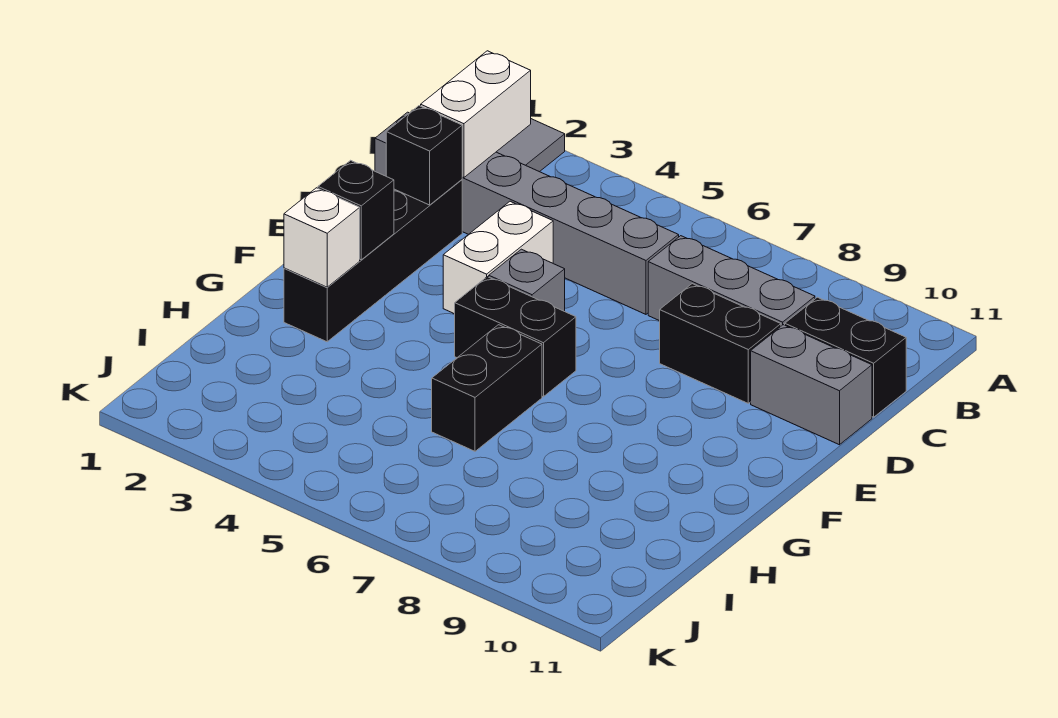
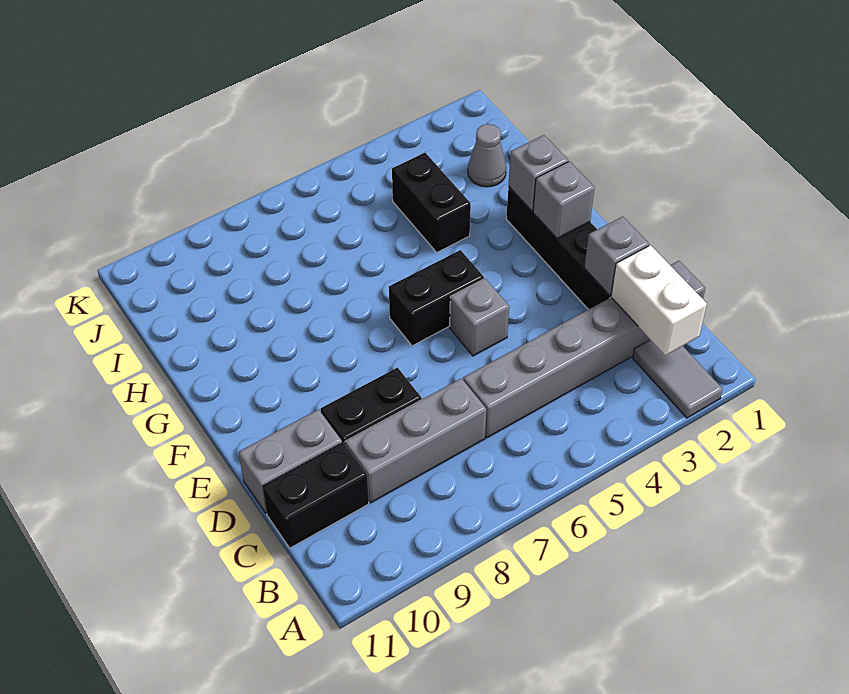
black brick D2 level 2 -> grey brick D2 level 2
white brick D4:E4 level 1 -> none
black brick F2 level 2 -> grey brick F2 level 2
white brick G2 level 2 -> grey brick G2 level 2
black brick G6:H6 level 1 -> black brick H4:I4 level 1
none -> grey cone I2 level 1

